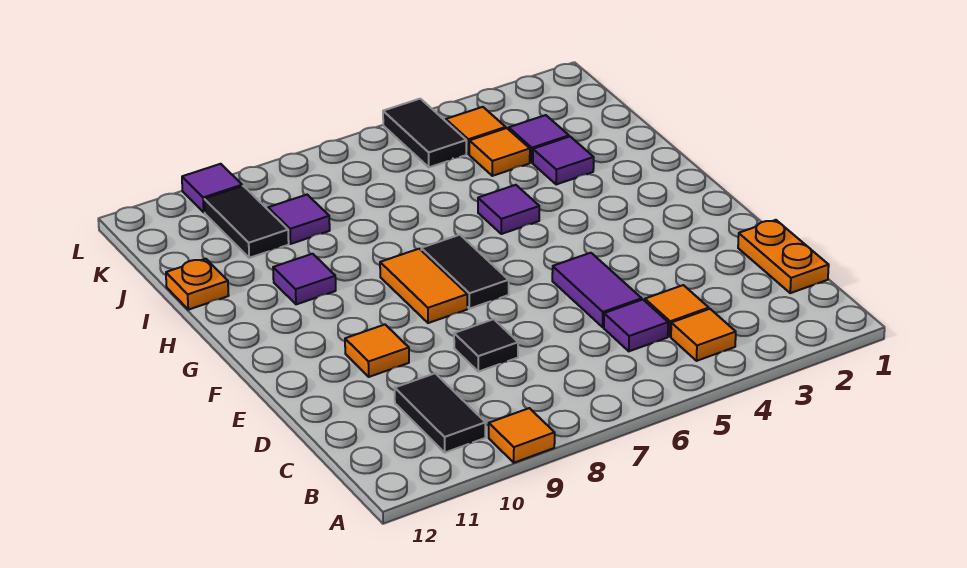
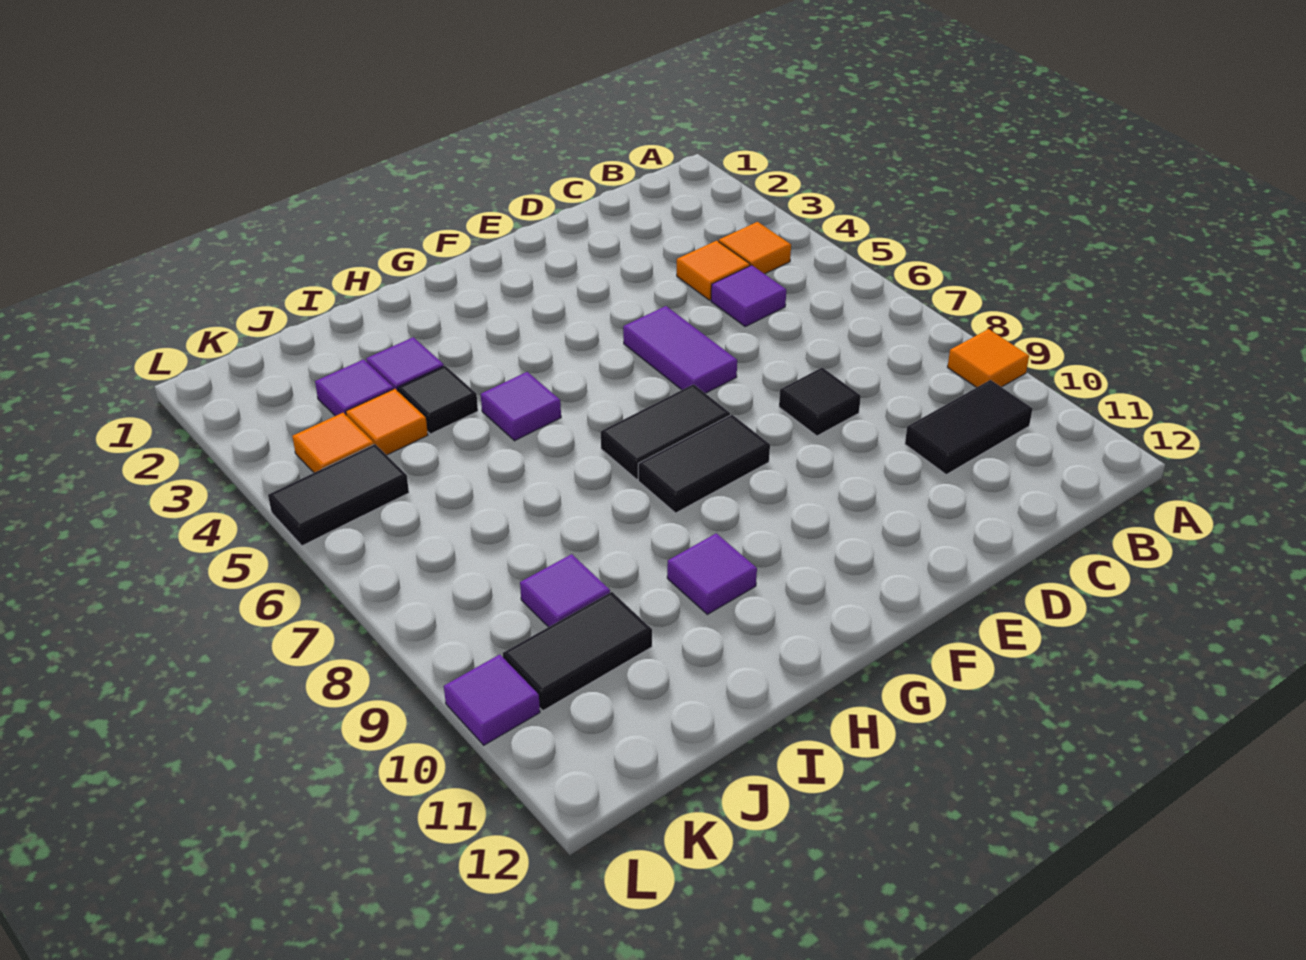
orange plate C1:D1 level 1 -> none
purple tile D5:E5 level 1 -> purple tile E5:E6 level 1
orange tile E10 level 1 -> none
orange tile F8:G8 level 1 -> black tile F8:G8 level 1
none -> black tile I4 level 1
orange plate I12 level 1 -> none

